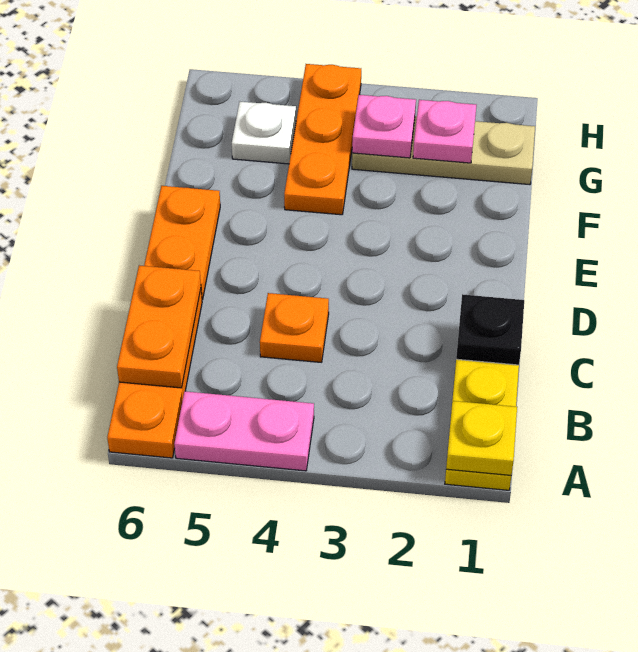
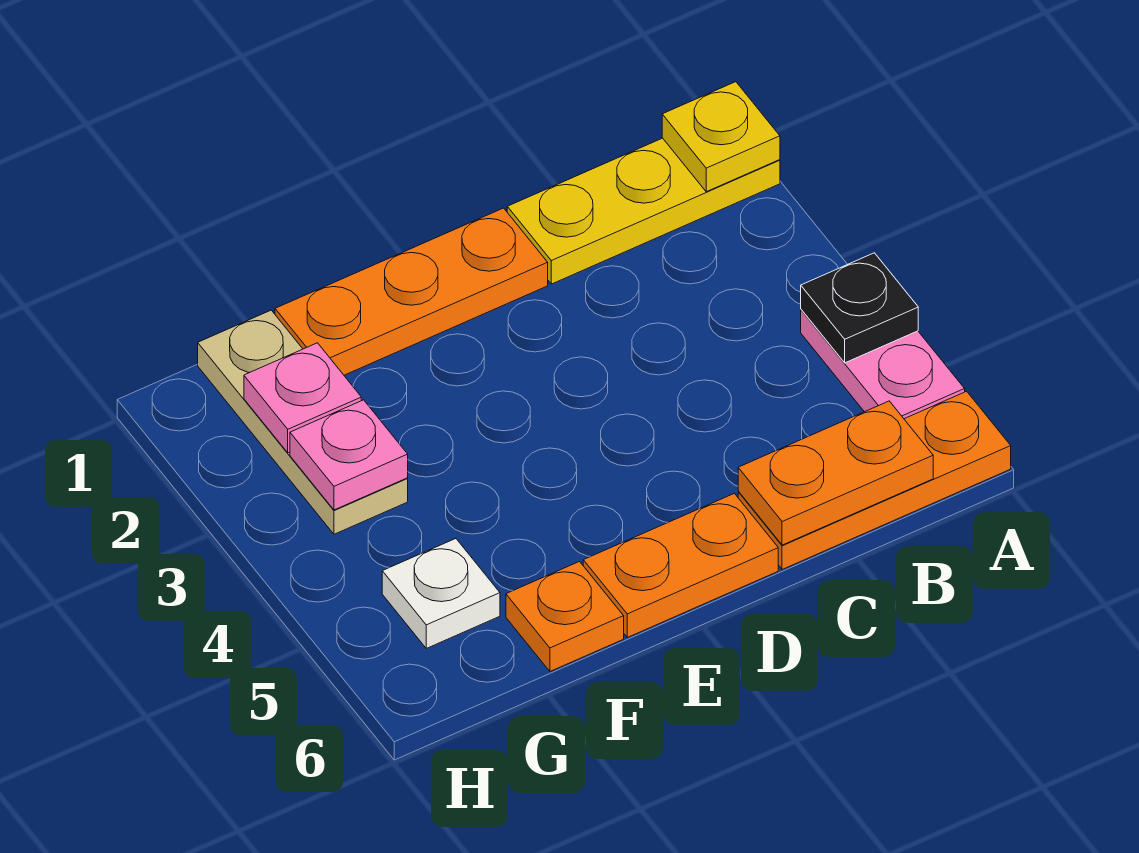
black plate C1 level 2 -> black plate A4 level 2
orange plate C4 level 1 -> orange plate F6 level 1
orange plate F4:H4 level 1 -> orange plate D1:F1 level 1

